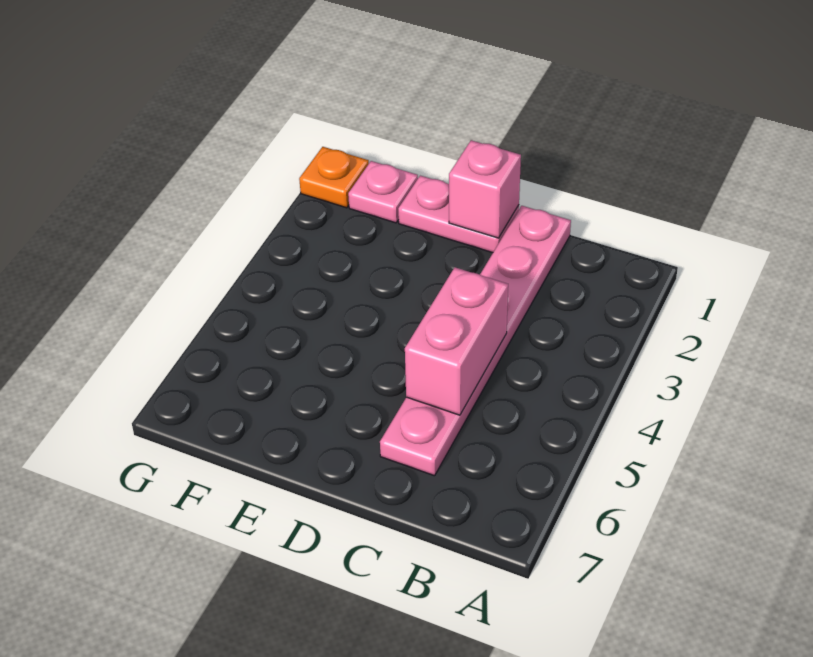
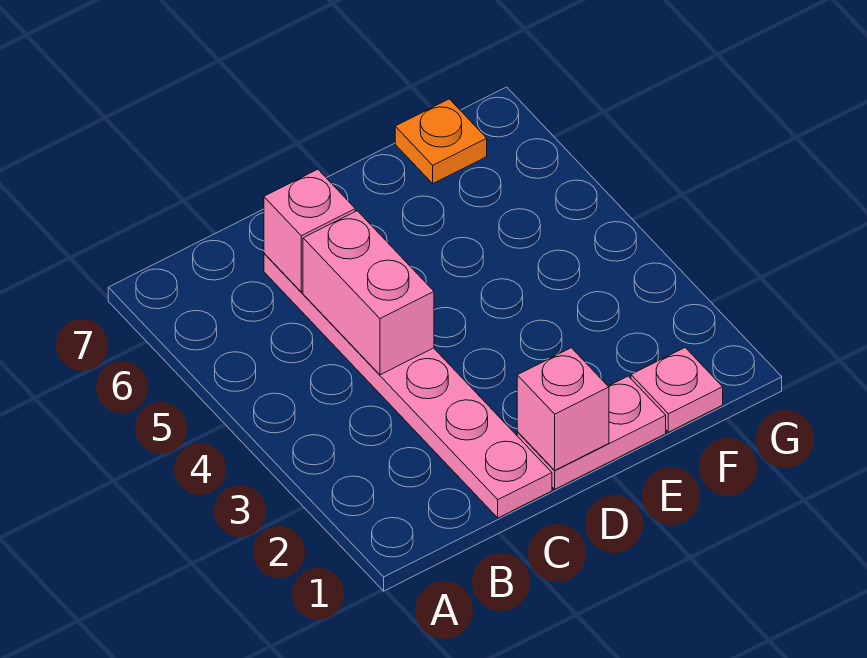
none -> pink brick C6 level 2
orange plate G1 level 1 -> orange plate F7 level 1

